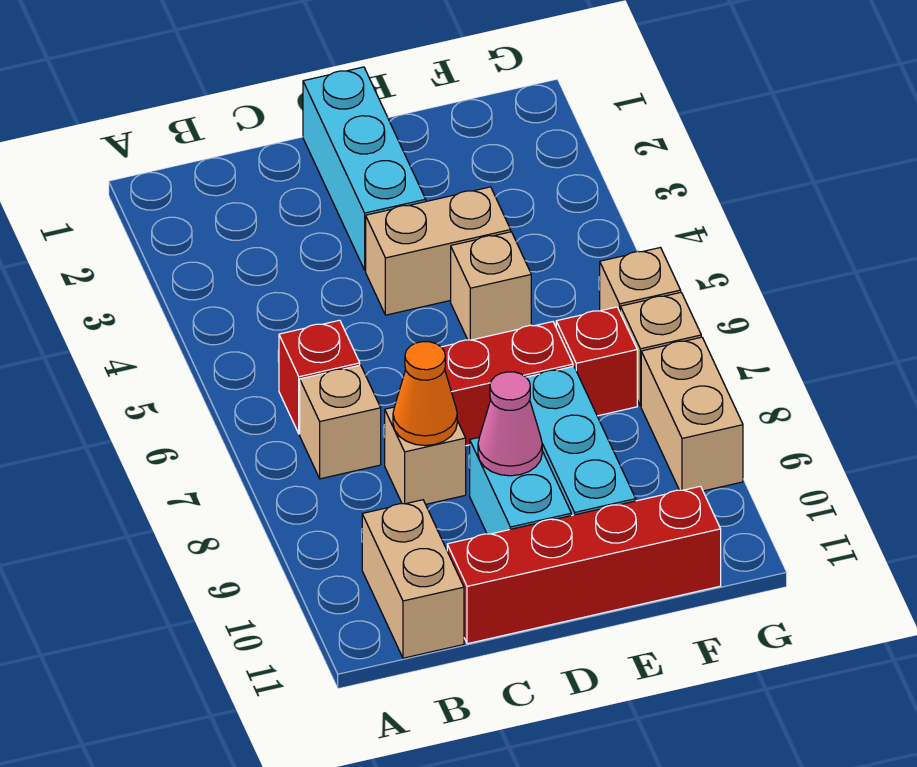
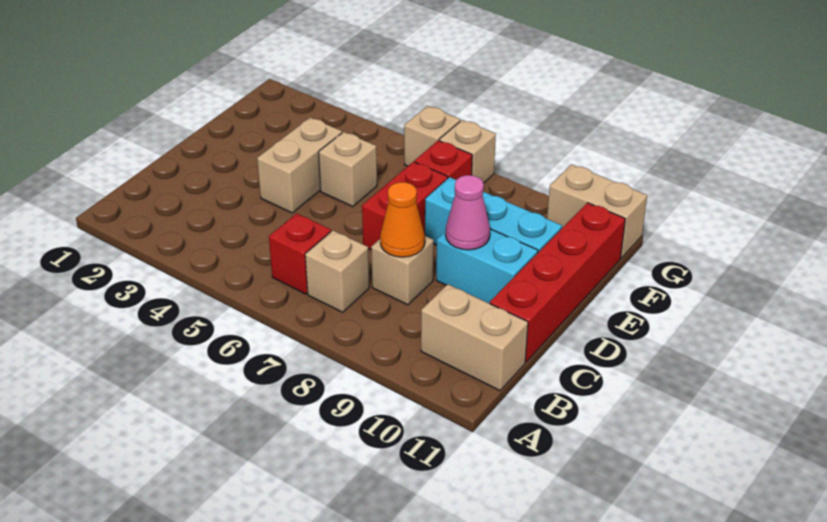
cyan brick D1:D3 level 1 -> none
tan brick G8:G9 level 1 -> tan brick G10:G11 level 1

